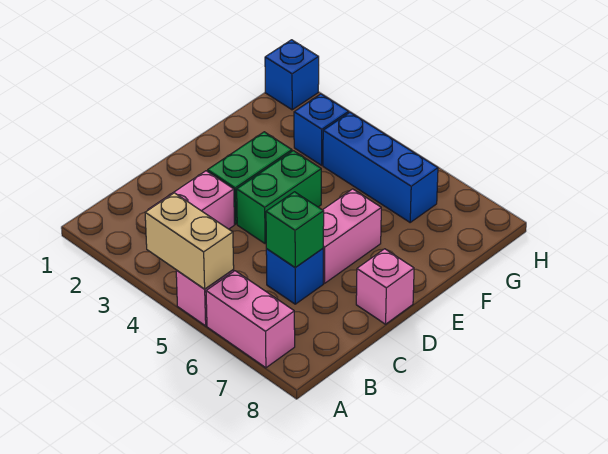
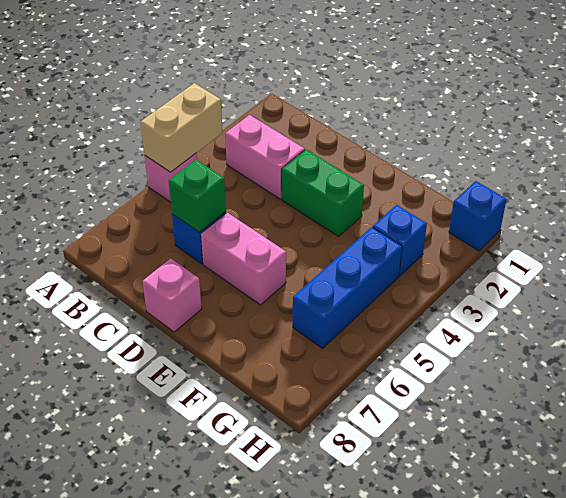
pink brick A6:A7 level 1 -> none
green brick D4:E4 level 1 -> none

